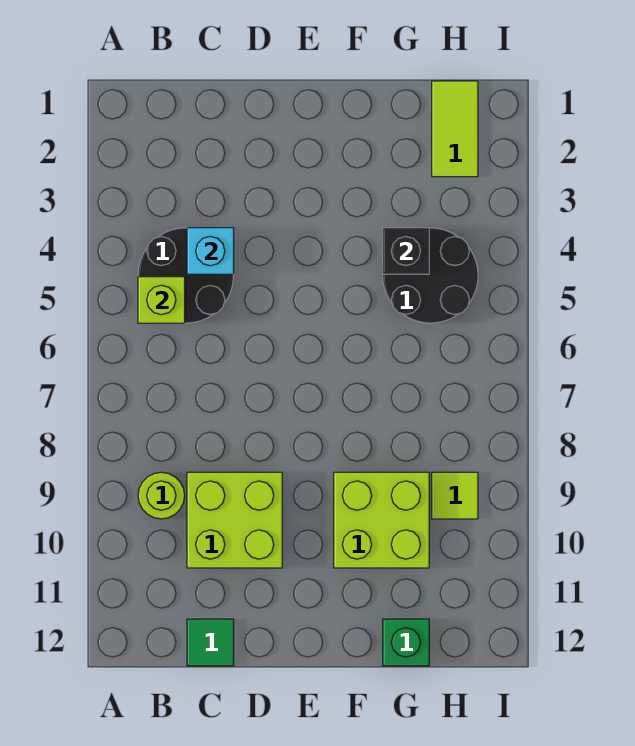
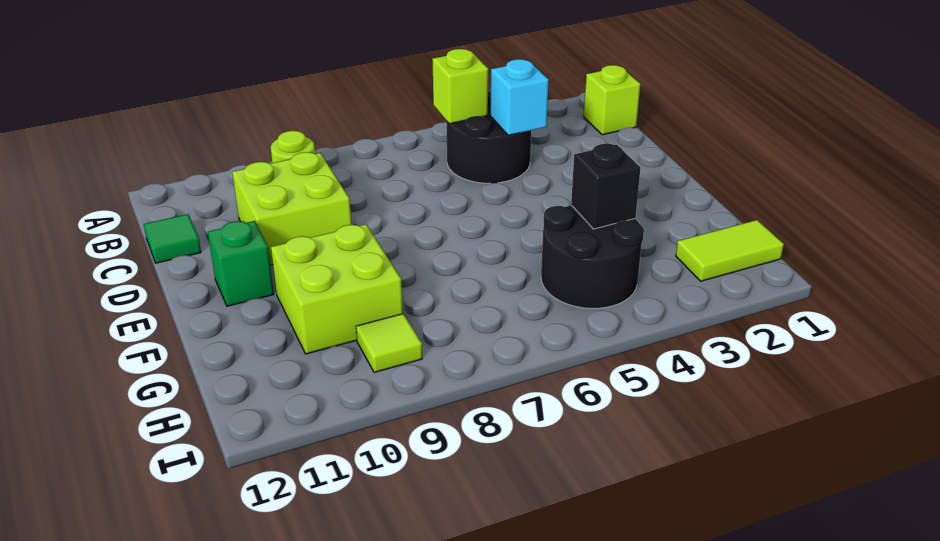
none -> lime brick B1 level 1
green brick G12 level 1 -> green brick E11 level 1

